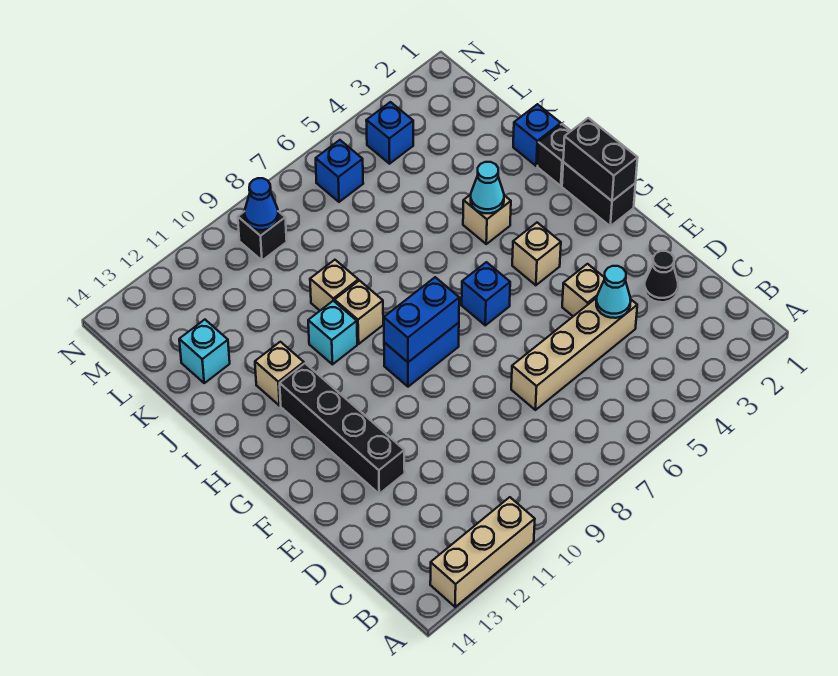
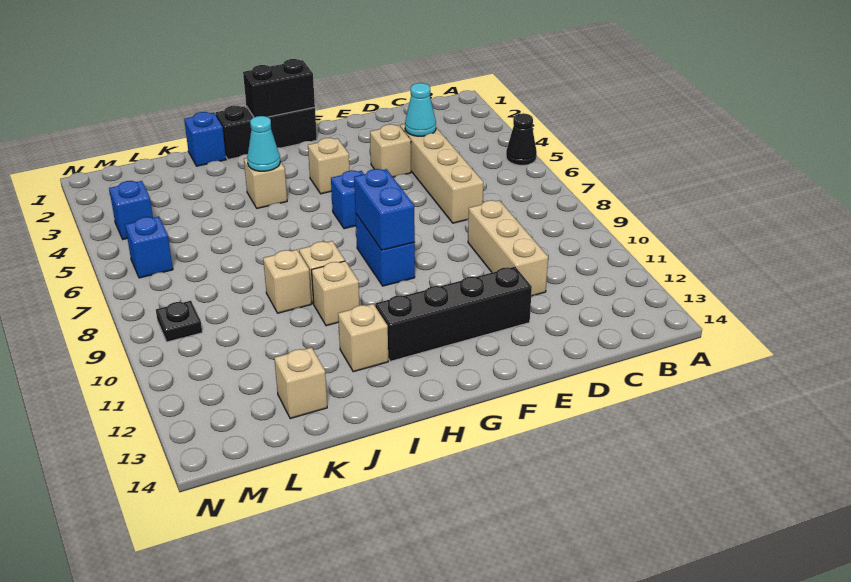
tan brick A11:A13 level 1 -> tan brick D9:D11 level 1
black cone D2 level 1 -> black cone A5 level 1
cyan brick I10 level 1 -> tan brick I10 level 1
cyan brick K13 level 1 -> tan brick K13 level 1
black brick M9 level 1 -> black plate M9 level 1
blue cone M9 level 2 -> none

